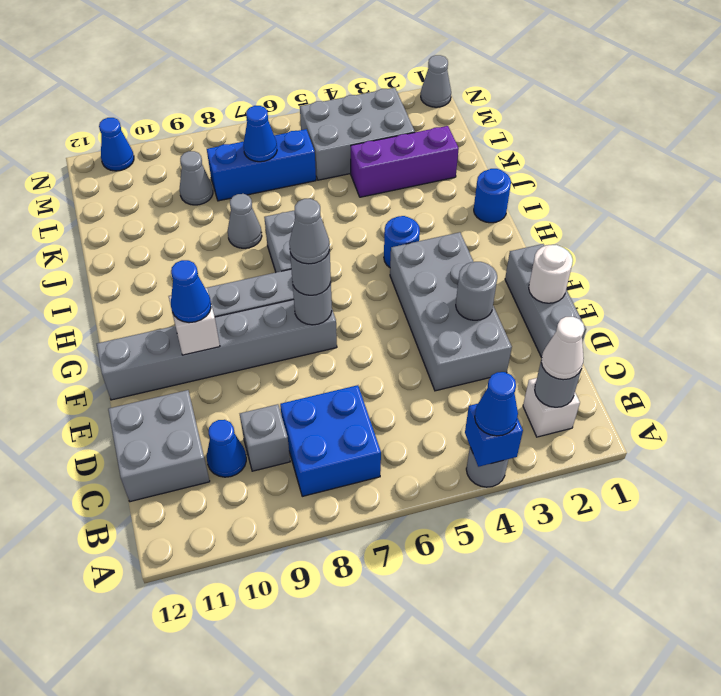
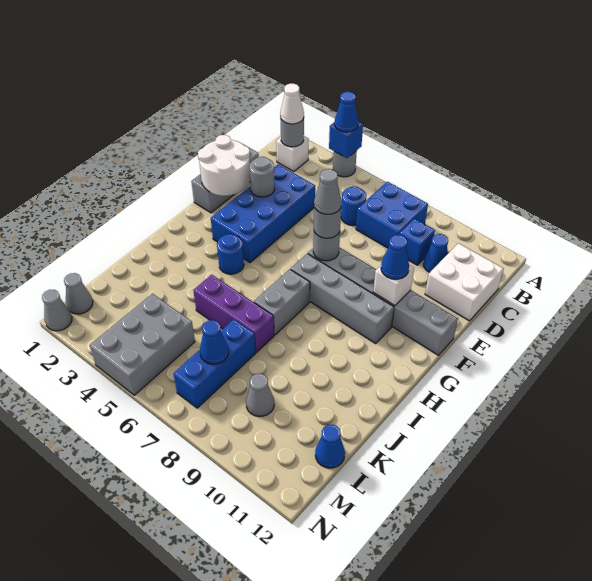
grey brick C9 level 1 -> blue brick C9 level 1
grey brick C11:D12 level 1 -> white brick C11:D12 level 1
grey brick D3:G4 level 1 -> blue brick D3:G4 level 1
white round brick E1 level 2 -> white round brick E1:F2 level 2
blue round brick I1 level 1 -> blue round brick C6 level 1
grey cone J8 level 1 -> grey cone M1 level 1
purple brick K2:K4 level 1 -> purple brick J5:J7 level 1
grey brick L3:M5 level 1 -> grey brick L4:N5 level 1
blue brick L6:L8 level 1 -> blue brick K7:M7 level 1
blue cone N11 level 1 -> blue cone L12 level 1

